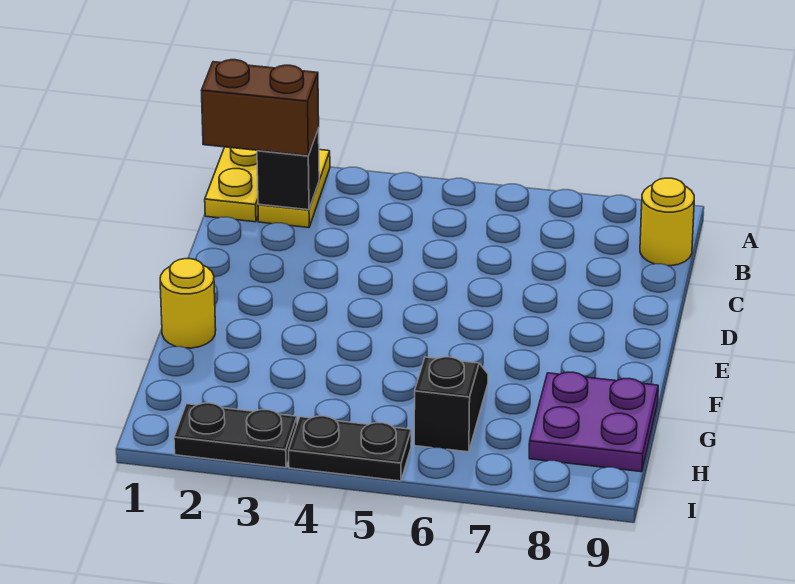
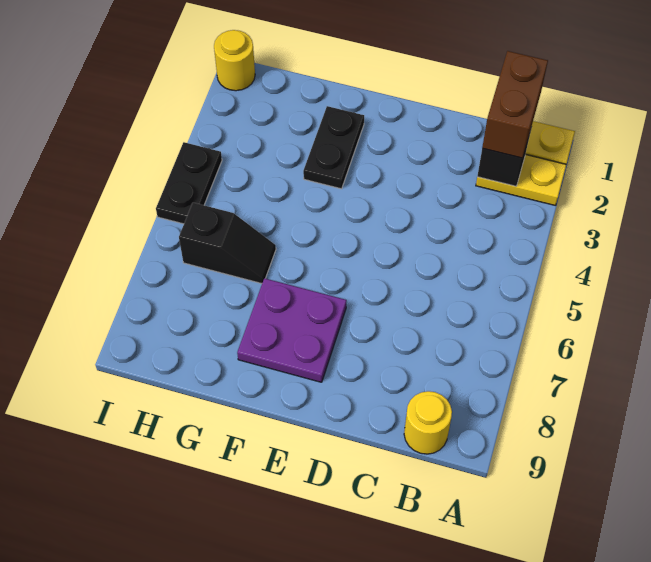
yellow round brick F1 level 1 -> yellow round brick I1 level 1
purple plate G8:H9 level 1 -> purple plate E7:F8 level 1
black plate I2:I3 level 1 -> black plate F2:F3 level 1

